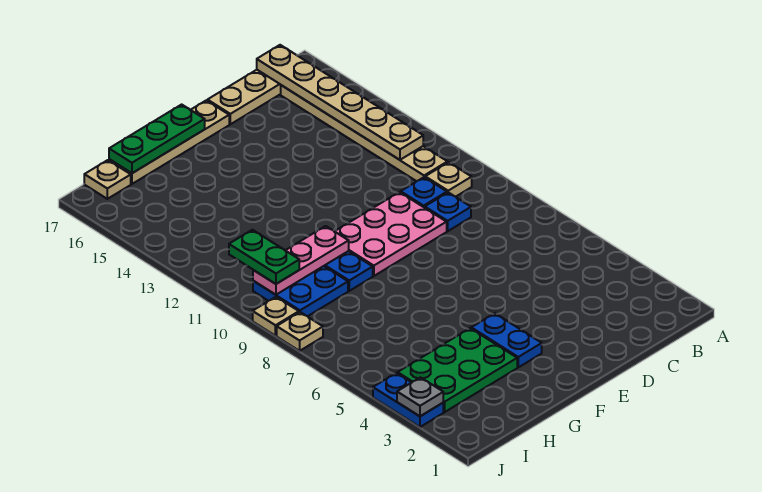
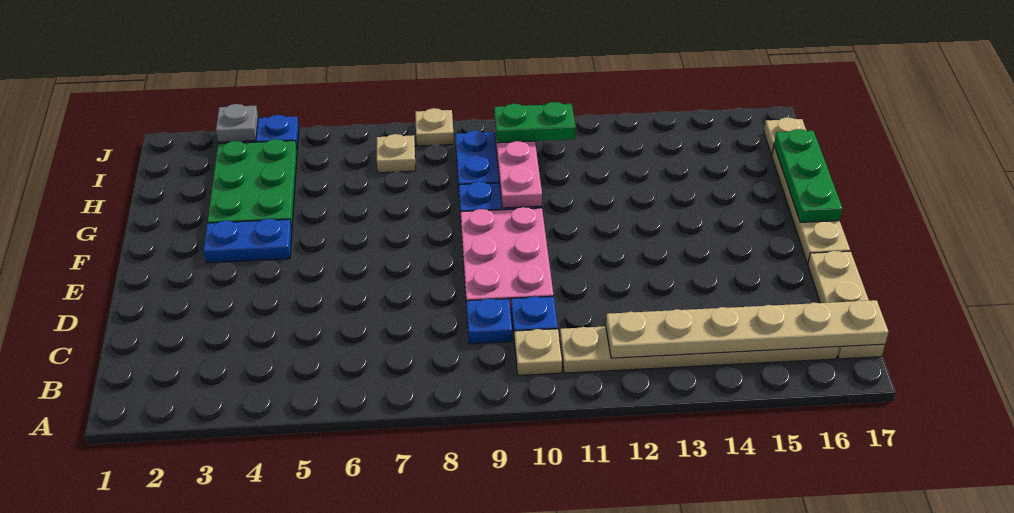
tan plate J9 level 1 -> tan plate I7 level 1

